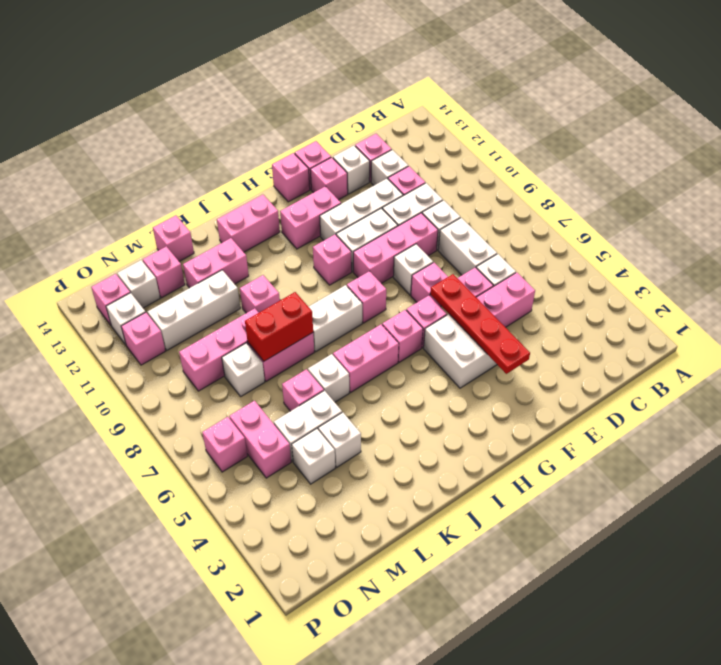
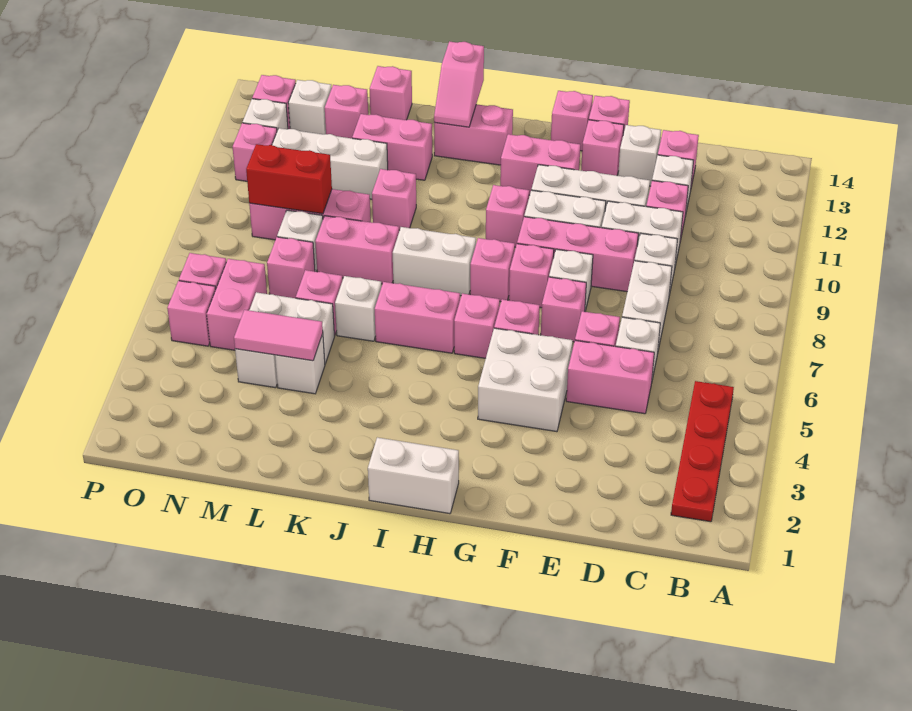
red plate F3:F6 level 2 -> red plate B2:B5 level 1
none -> pink brick G8 level 1
none -> white brick H1:I1 level 1
none -> pink slope J13:J14 level 2 top 14
red brick K8:L8 level 2 -> red brick M9:N9 level 2
none -> pink tile L4:M4 level 2
none -> pink brick M7 level 1
none -> pink brick O5 level 1

